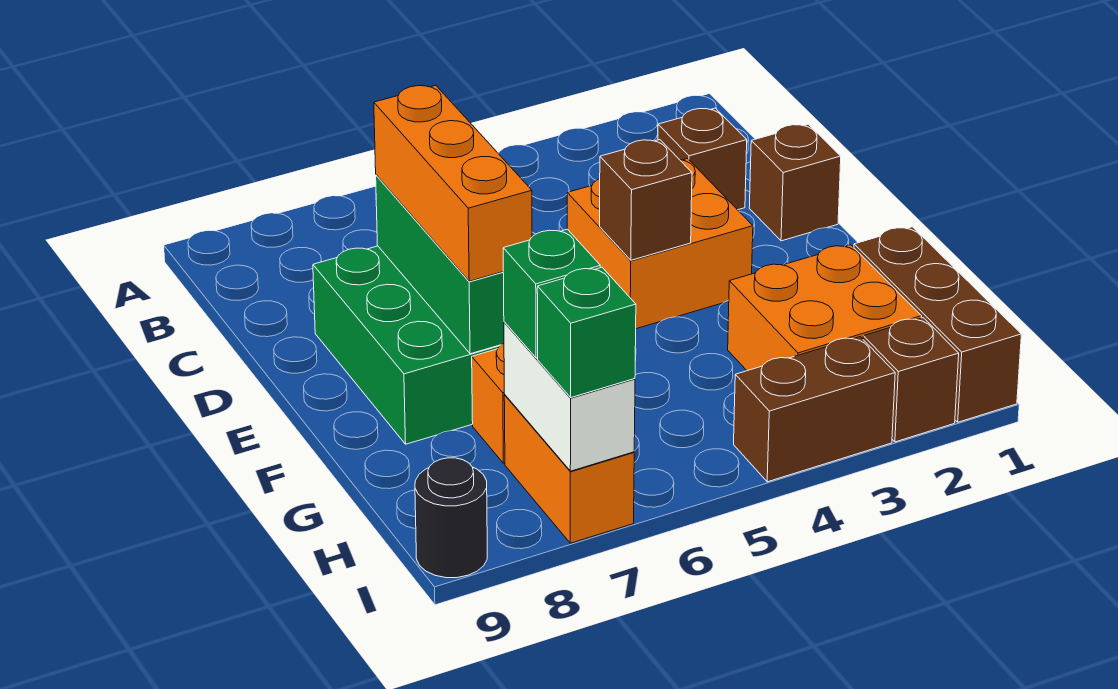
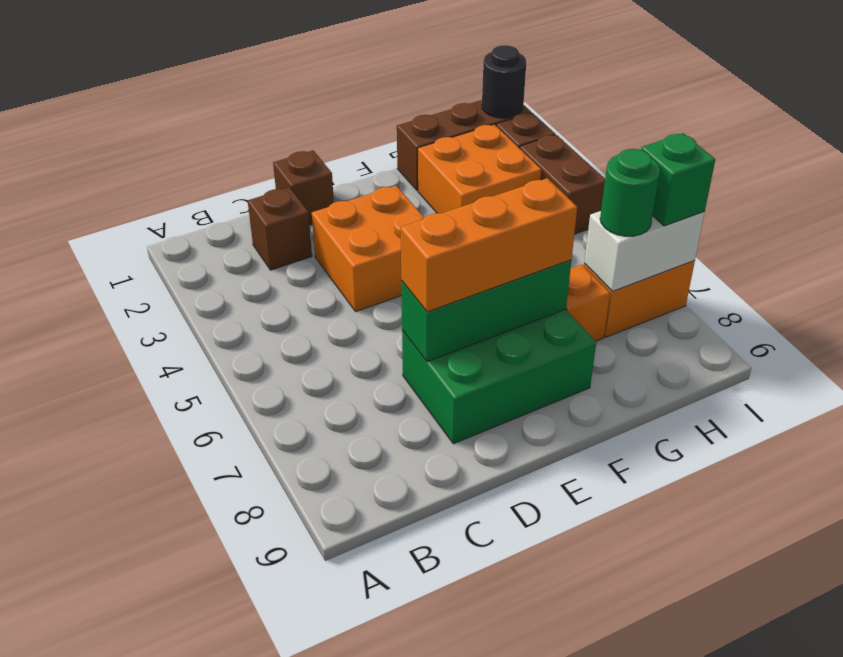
brown brick E4 level 2 -> none
green brick H7 level 3 -> green round brick H7 level 3
black round brick I9 level 1 -> black round brick I1 level 2

